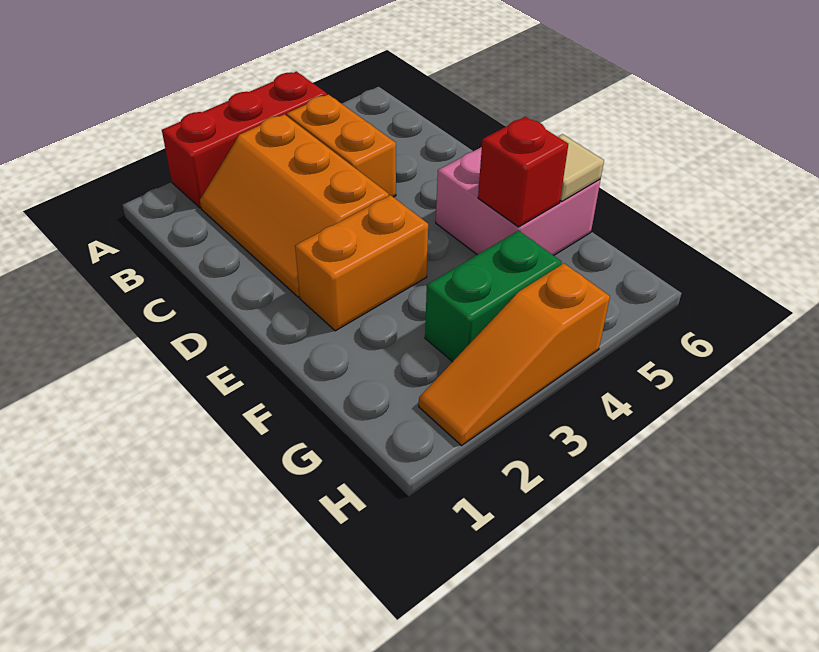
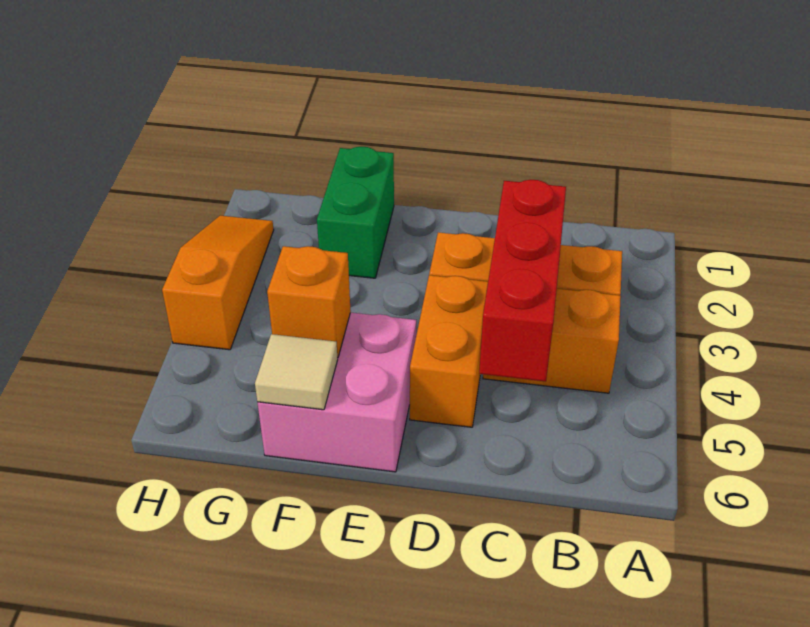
red brick A2:A4 level 1 -> red brick C3:C5 level 2
orange brick E2:E3 level 1 -> orange brick D4:D5 level 1
red brick F5 level 2 -> orange brick F5 level 2
green brick G3:G4 level 1 -> green brick F1:F2 level 1

